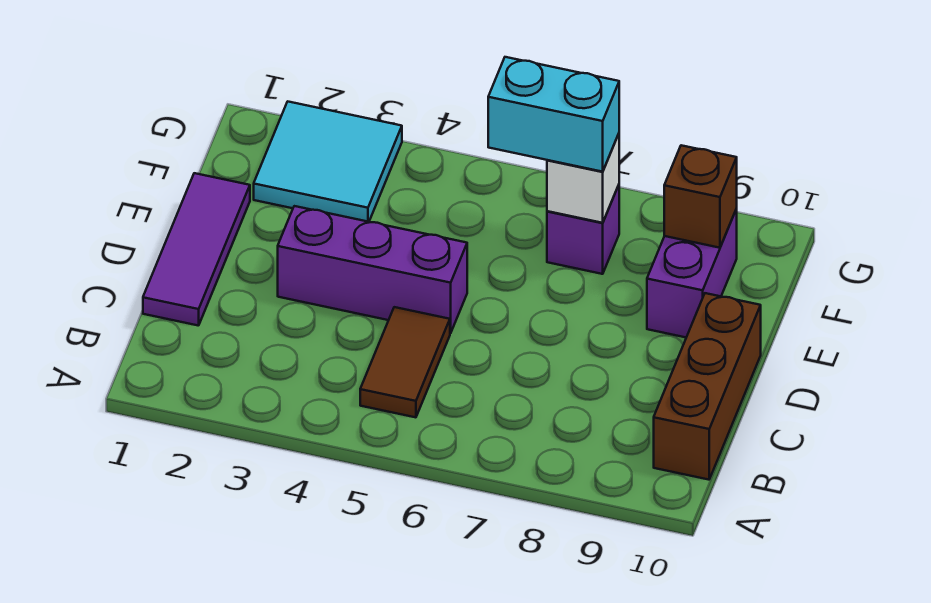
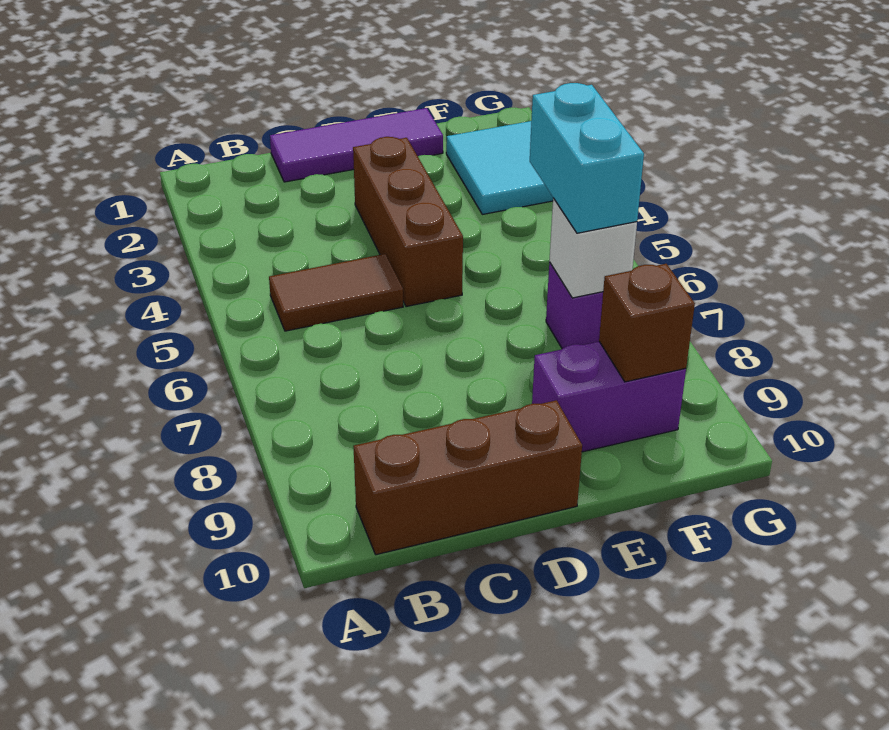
purple brick D3:D5 level 1 -> brown brick D3:D5 level 1

